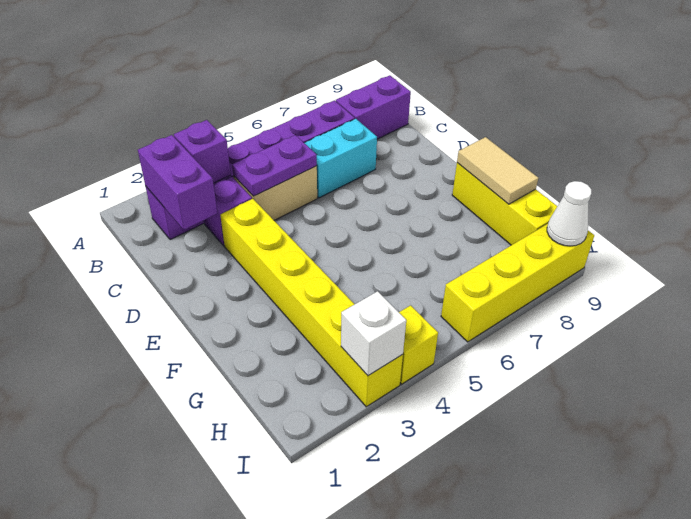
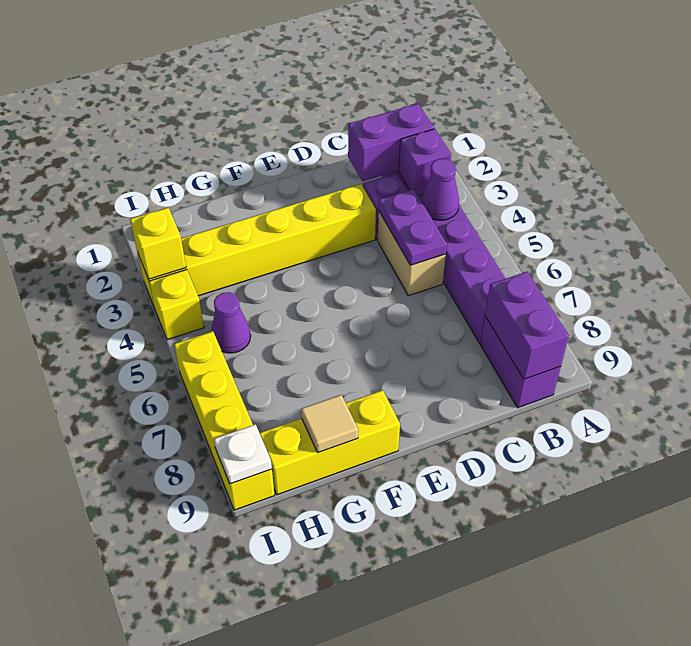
none -> purple cone B4 level 2
none -> purple brick B8:B9 level 2
cyan brick C6:C7 level 1 -> none
tan tile F9:G9 level 2 -> tan tile G9 level 2
none -> purple cone H5 level 1
white brick I3 level 2 -> yellow brick I3 level 2
white cone I9 level 2 -> white plate I9 level 2

